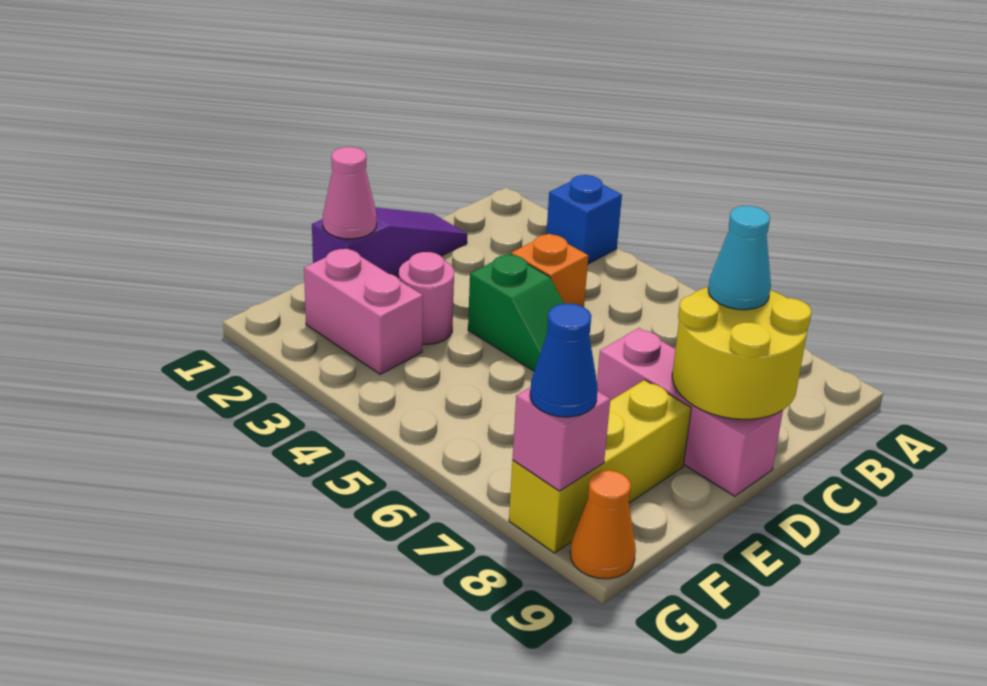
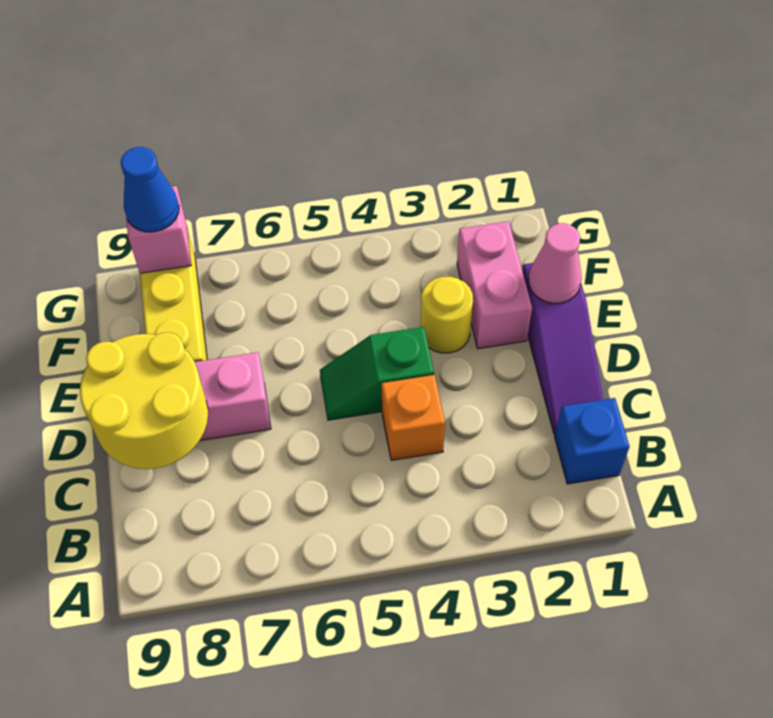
blue brick A3 level 1 -> blue brick B1 level 1
cyan cone C8 level 3 -> none
pink round brick E3 level 1 -> yellow round brick E3 level 1
pink brick F2:F3 level 1 -> pink brick E2:F2 level 1
orange cone G9 level 1 -> none

